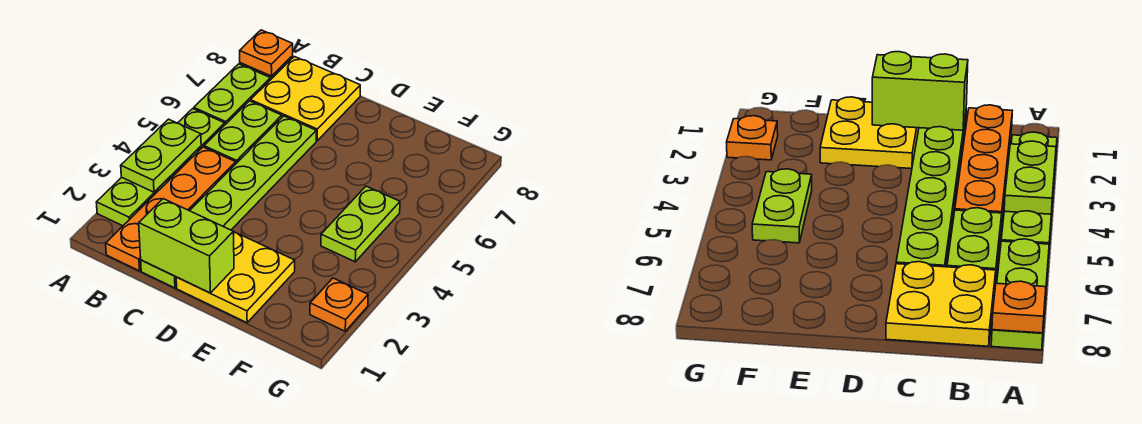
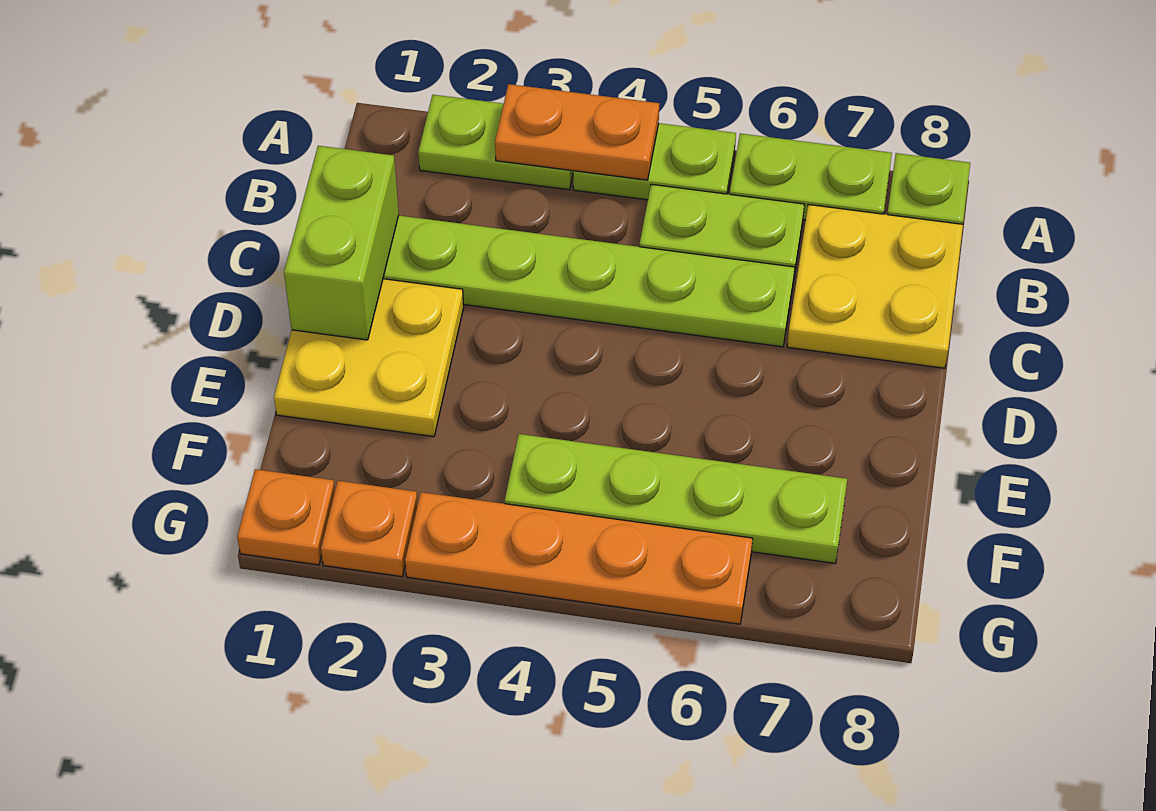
lime plate A3:A4 level 2 -> orange plate A3:A4 level 2
orange plate A8 level 2 -> orange plate G1 level 1
orange plate B1:B4 level 1 -> orange plate G3:G6 level 1
lime plate F4:F5 level 1 -> lime plate F4:F7 level 1

